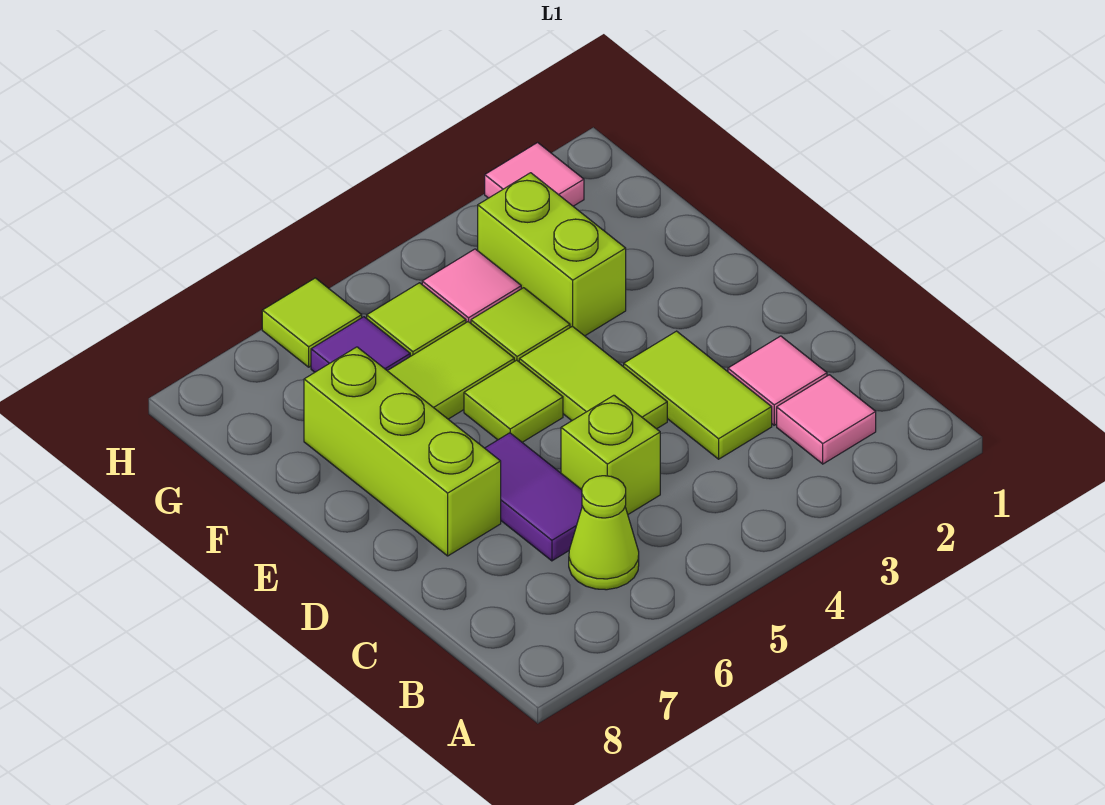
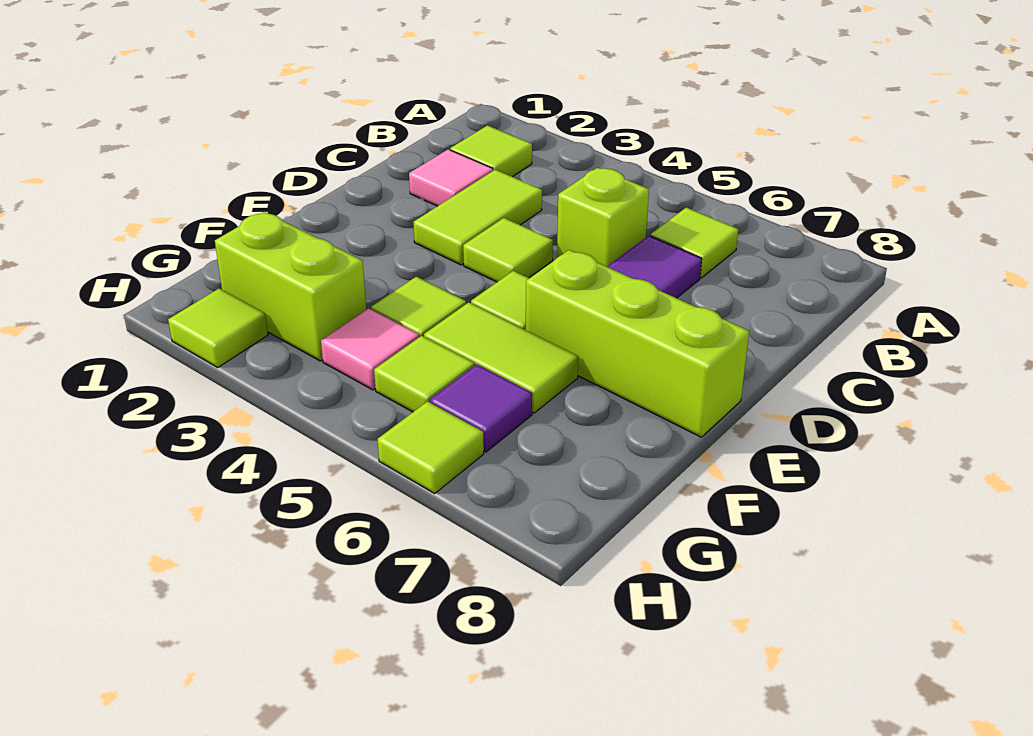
pink tile B2 level 1 -> lime tile B2 level 1
lime cone B6 level 1 -> lime tile B6 level 1
lime tile D4:E4 level 1 -> lime tile D4 level 1
lime brick D7:F7 level 1 -> lime brick E6:E8 level 1
lime brick F3:G3 level 1 -> lime brick G2:G3 level 1
pink tile H2 level 1 -> lime tile H2 level 1

